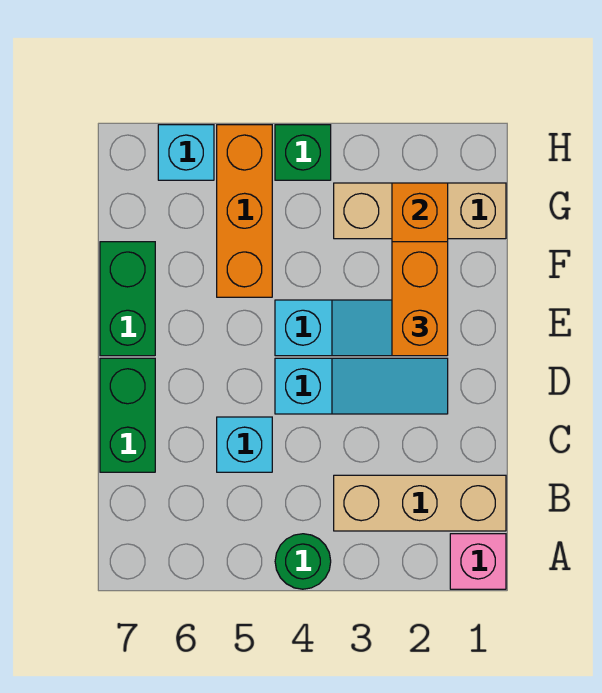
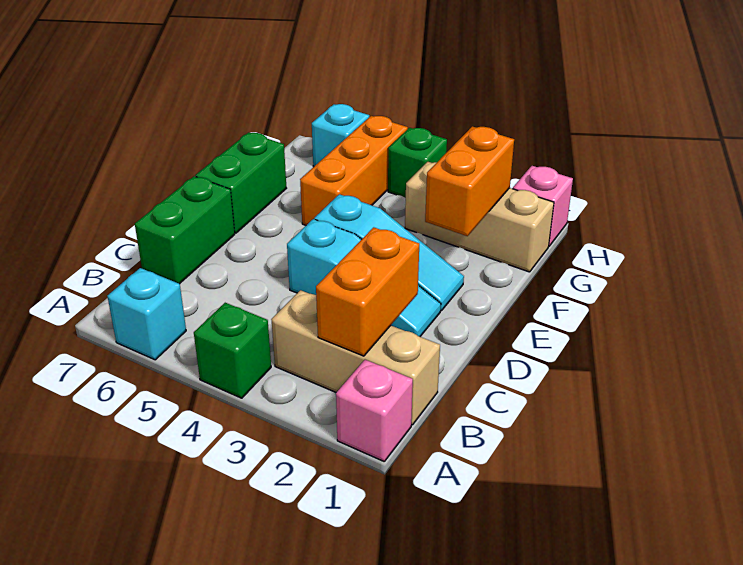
green round brick A4 level 1 -> green brick A4 level 1
cyan brick C5 level 1 -> cyan brick A6 level 1
orange brick E2:F2 level 3 -> orange brick B2:C2 level 2
none -> pink brick H1 level 1

